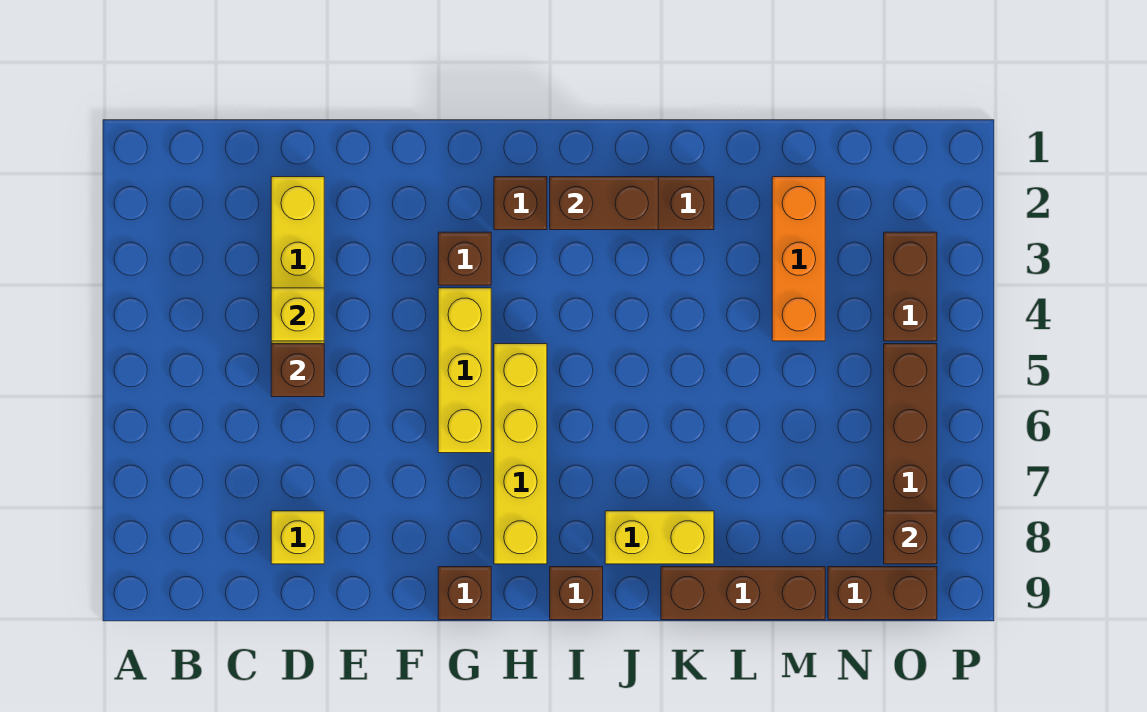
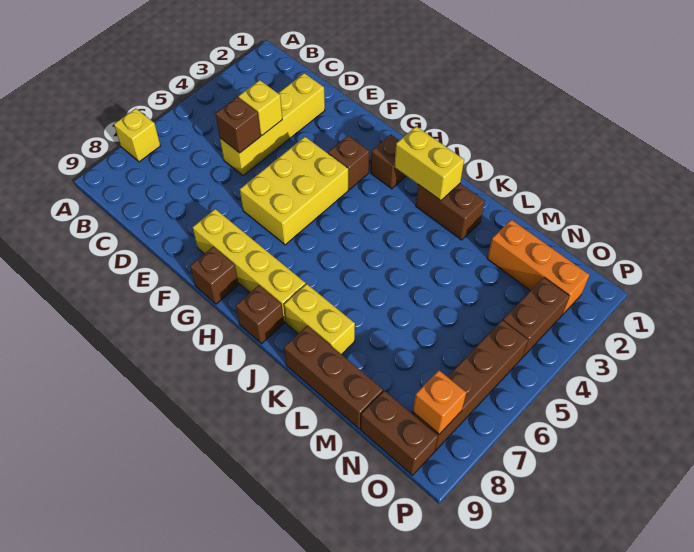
yellow brick D8 level 1 -> yellow brick A7 level 1
yellow brick G4:G6 level 1 -> yellow brick F4:G6 level 1
yellow brick H5:H8 level 1 -> yellow brick F8:I8 level 1
brown brick I2:J2 level 2 -> yellow brick I2:J2 level 2
orange brick M2:M4 level 1 -> orange brick M2:O2 level 1
brown brick O8 level 2 -> orange brick O8 level 2

